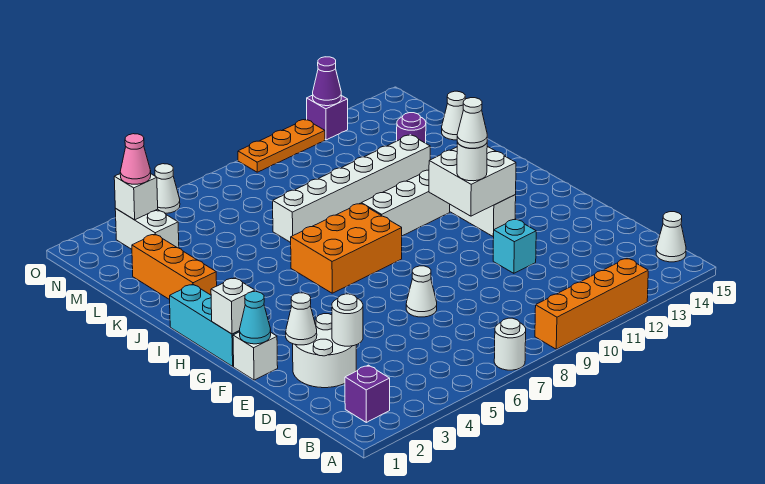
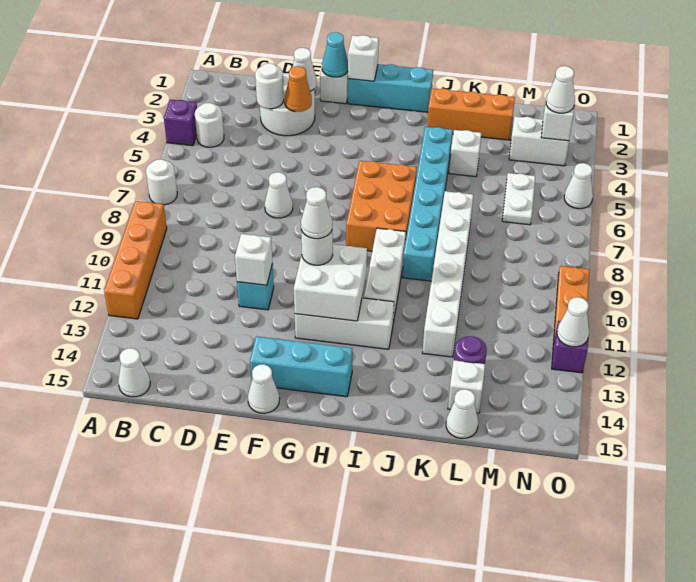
purple brick B2 level 1 -> purple brick A4 level 1
none -> white round brick B4 level 1
none -> orange cone E3 level 2
none -> white brick E11 level 2
none -> cyan brick F14:H14 level 1
none -> white cone F15 level 1
none -> cyan brick J4:J9 level 1
none -> white brick K4 level 1
none -> white brick L14 level 1
none -> white plate M5:M6 level 1
pink cone N3 level 3 -> white cone N3 level 3
purple cone O12 level 2 -> white cone O12 level 2

